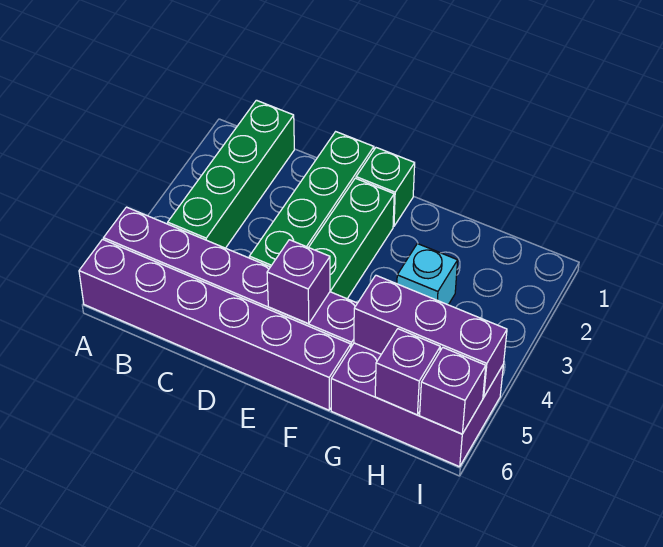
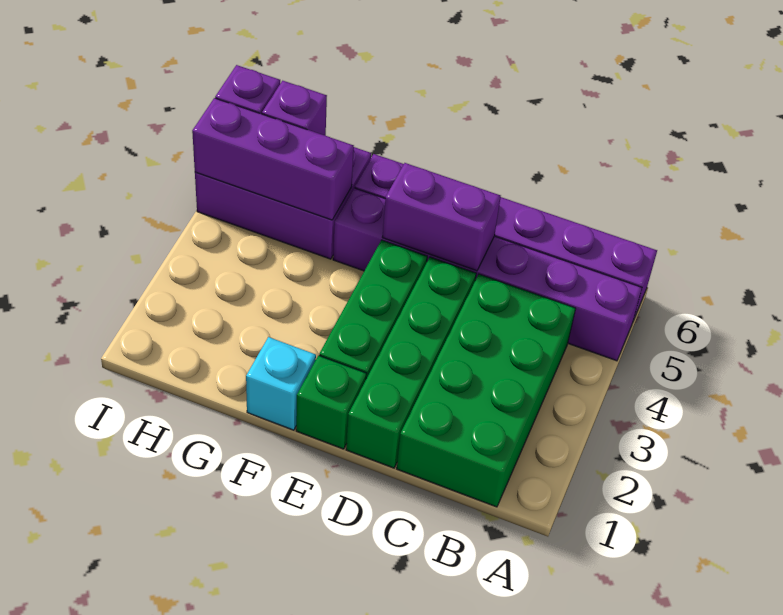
green brick B1:B4 level 1 -> green brick B1:C4 level 1
purple brick E5 level 2 -> purple brick D5:E5 level 2
cyan brick G3 level 1 -> cyan brick F1 level 1

